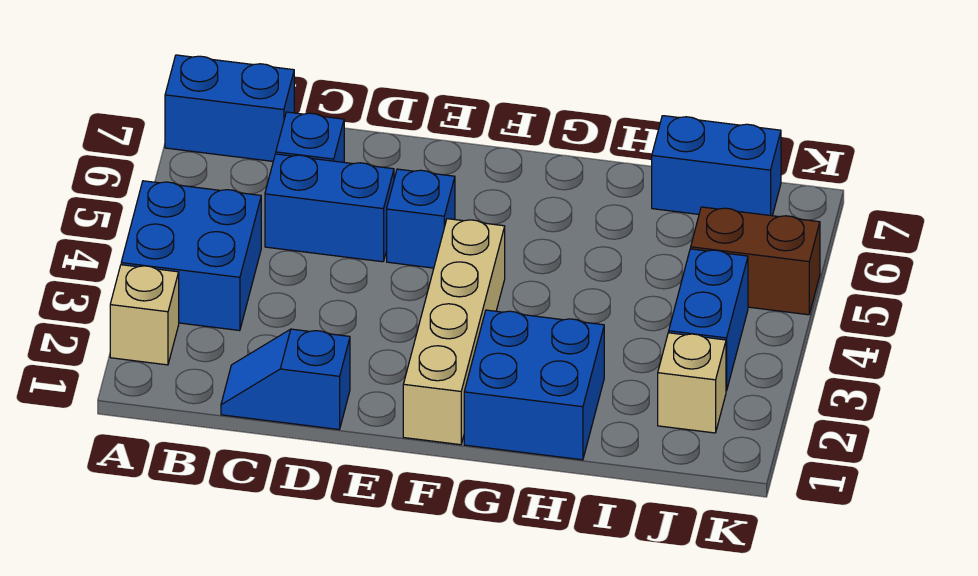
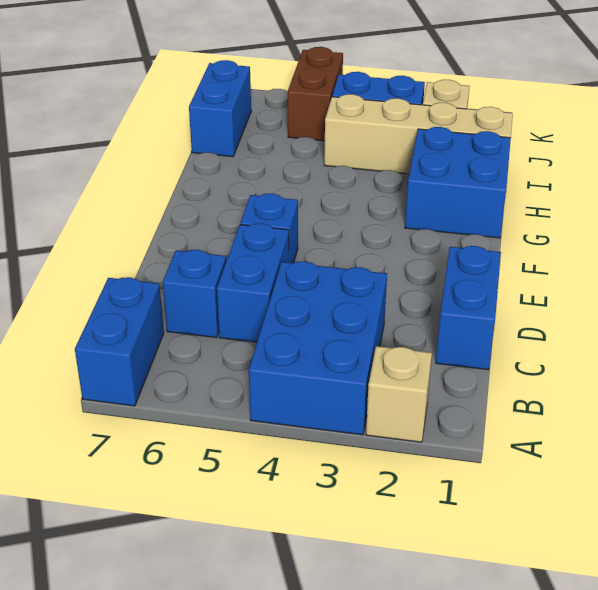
blue brick A3:B4 level 1 -> blue brick A3:C4 level 1
blue slope C1:D1 level 1 top D -> blue brick C1:D1 level 1
tan brick F1:F4 level 1 -> tan brick I1:I4 level 1

